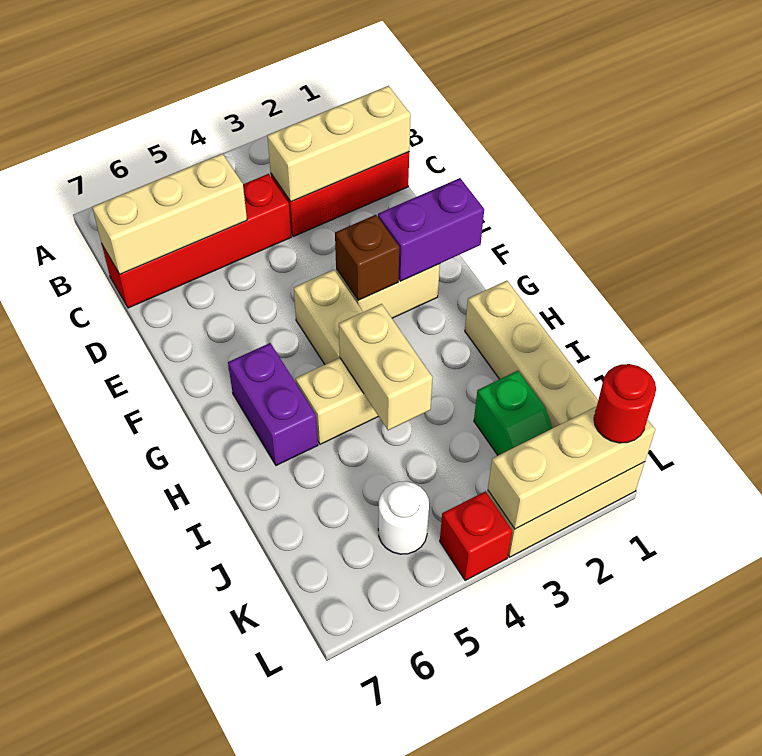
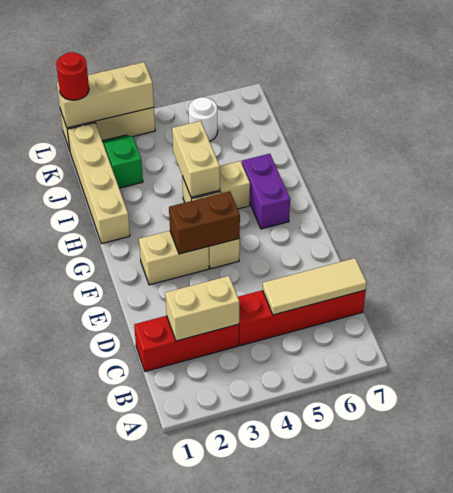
tan brick C1:C3 level 2 -> tan brick C2:C3 level 2
tan brick C5:C7 level 2 -> tan tile C5:C7 level 2
purple brick F1:F2 level 2 -> none
brown brick F3 level 2 -> brown brick F3:F4 level 2
red brick L4 level 1 -> none

